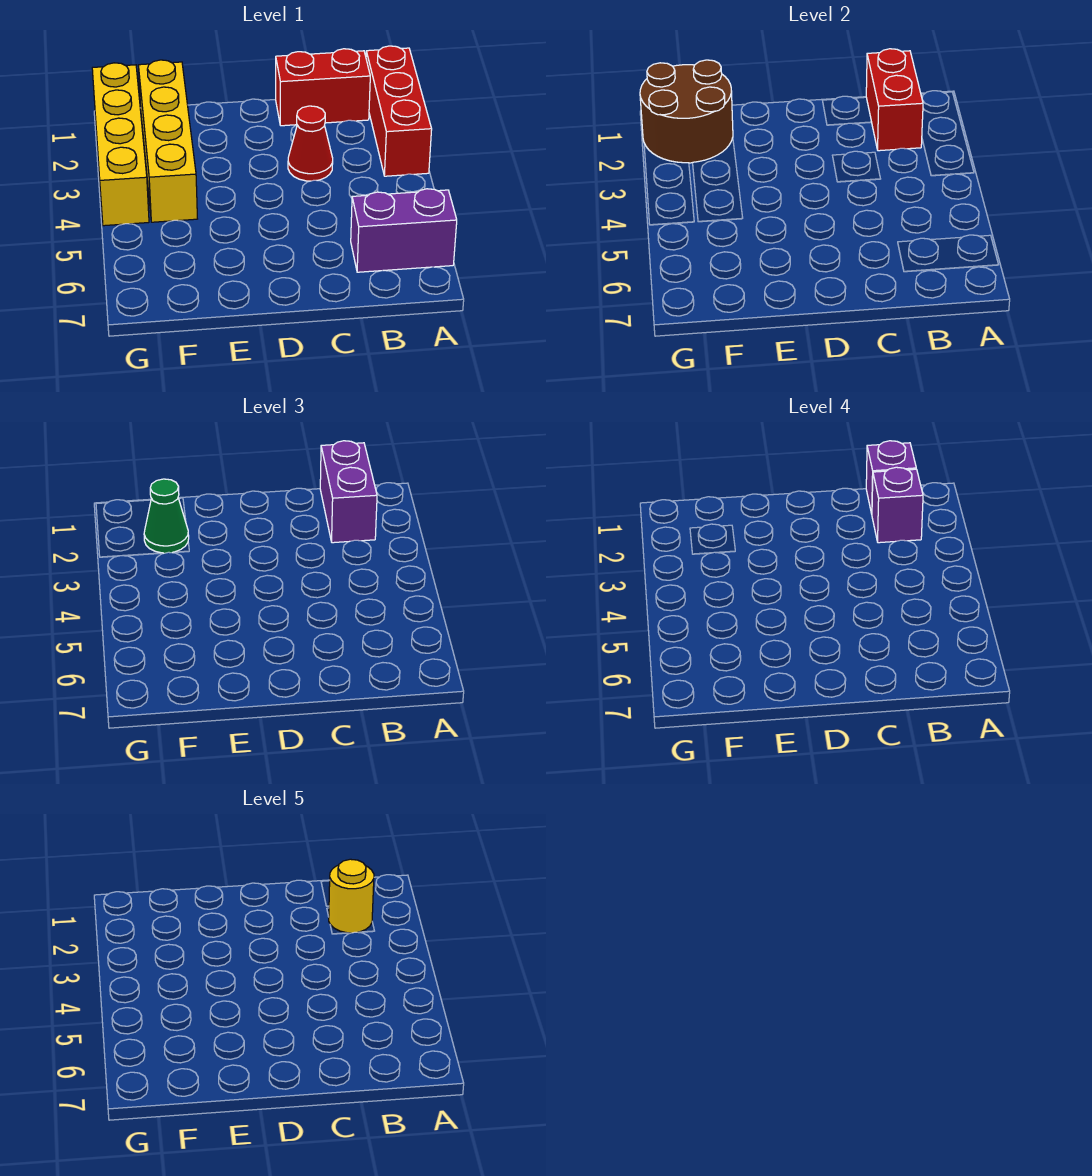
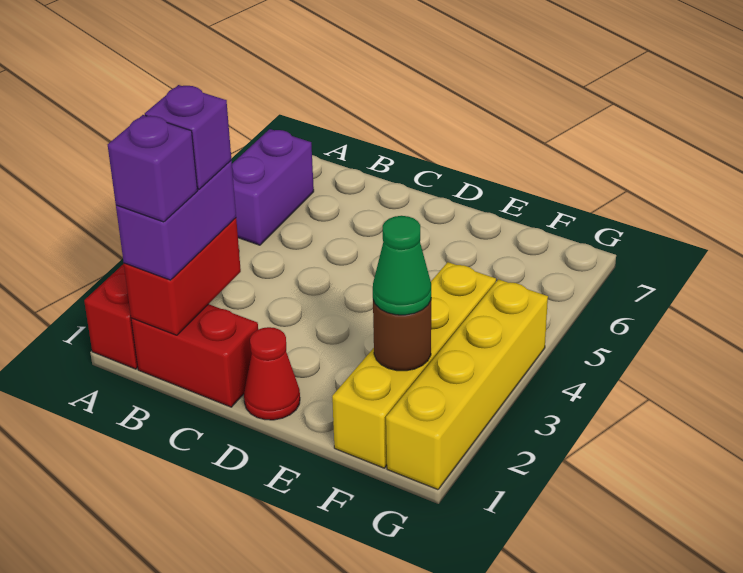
purple brick A6:B6 level 1 -> purple brick A5:A6 level 1
yellow round brick B2 level 5 -> none
red cone C3 level 1 -> red cone D1 level 1
brown round brick F1:G2 level 2 -> brown round brick F2 level 2

